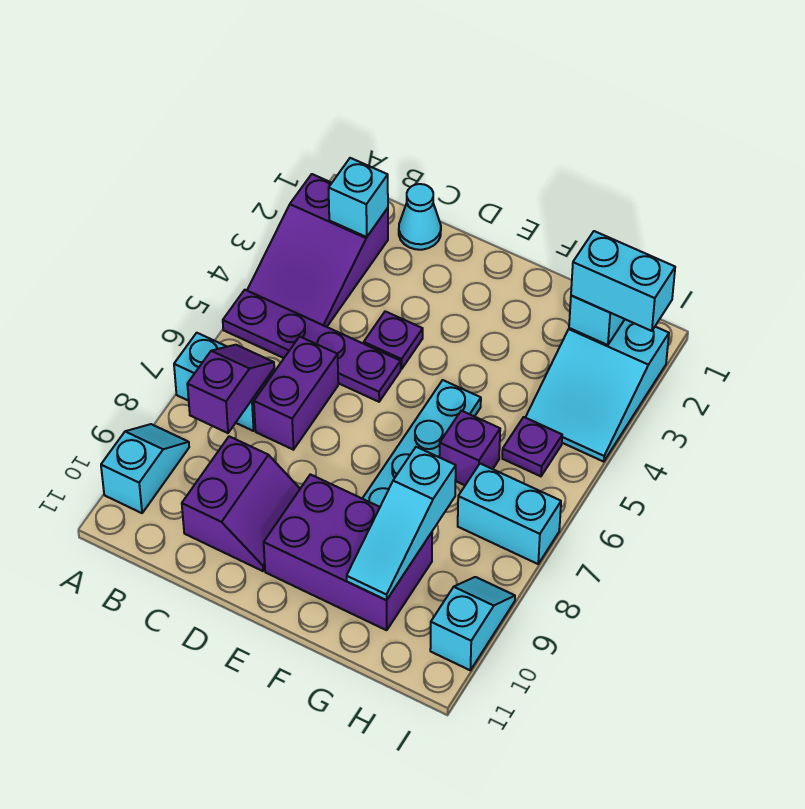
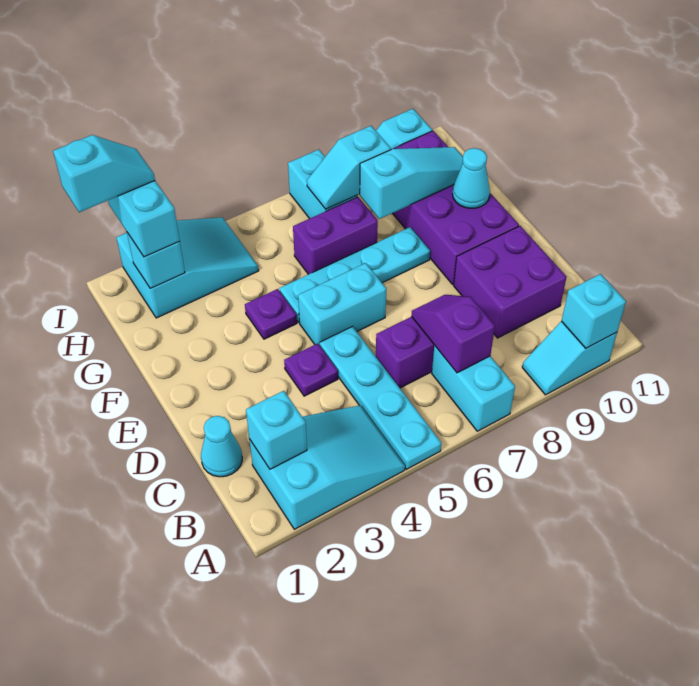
purple slope A2:B4 level 1 top 2 -> cyan slope A2:B4 level 1 top 2
purple plate A5:D5 level 1 -> cyan plate A5:D5 level 1
none -> cyan brick A10 level 2
purple slope B7:B8 level 2 top 8 -> purple slope B7:C7 level 2 top B
purple slope C9:D10 level 1 top C -> purple brick C9:D10 level 1
none -> cyan brick E5:E6 level 1
purple brick E9:G10 level 1 -> purple brick E9:H10 level 1
none -> cyan cone F10 level 2
purple brick G6 level 1 -> purple brick G6:G7 level 1
purple plate H5 level 1 -> purple plate F4 level 1
none -> cyan slope H7:H8 level 2 top 8
none -> cyan slope I1:I2 level 4 top 1

